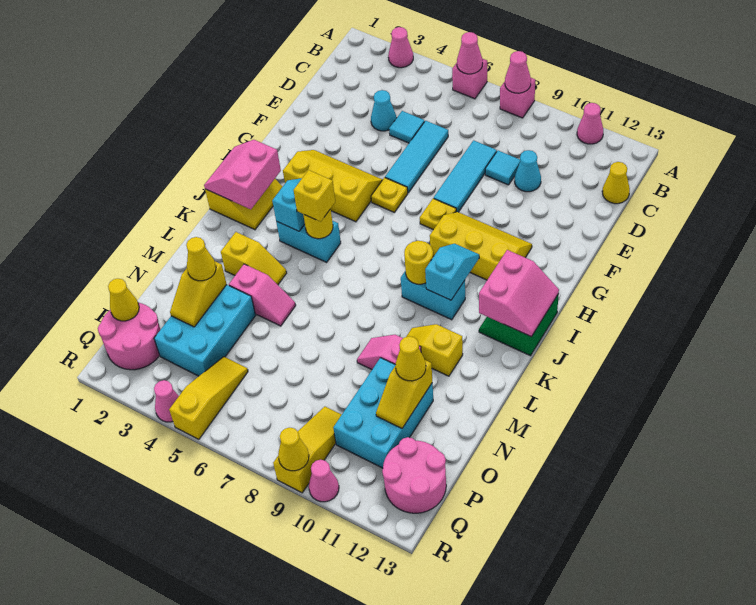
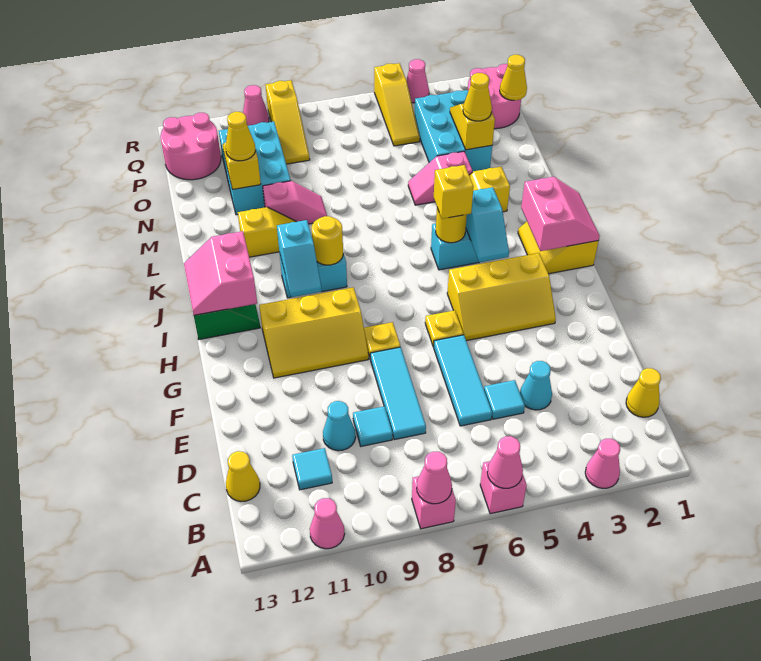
none -> cyan tile C11 level 1
yellow cone R9 level 2 -> yellow cone C1 level 1

